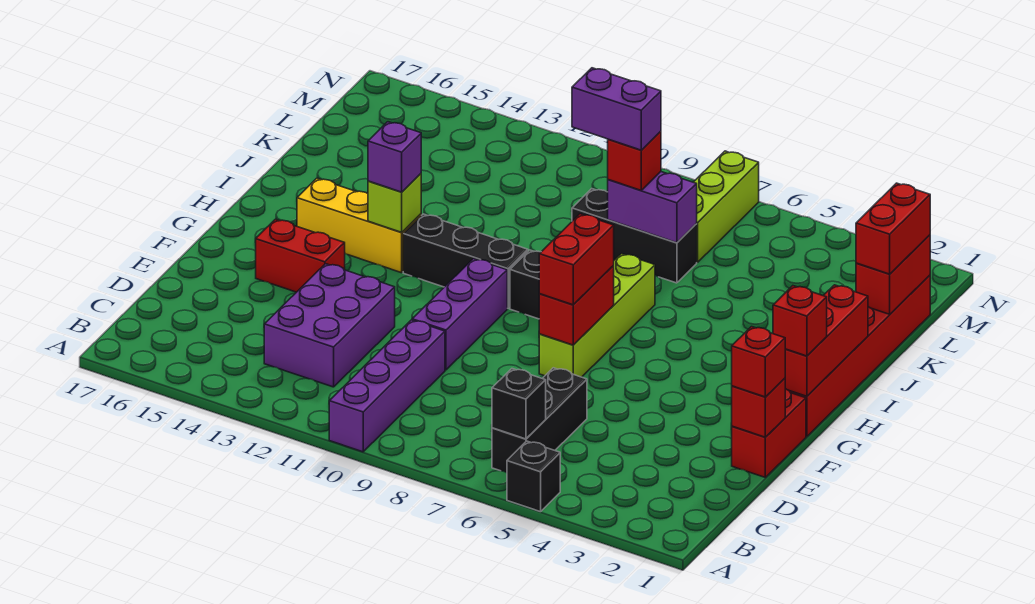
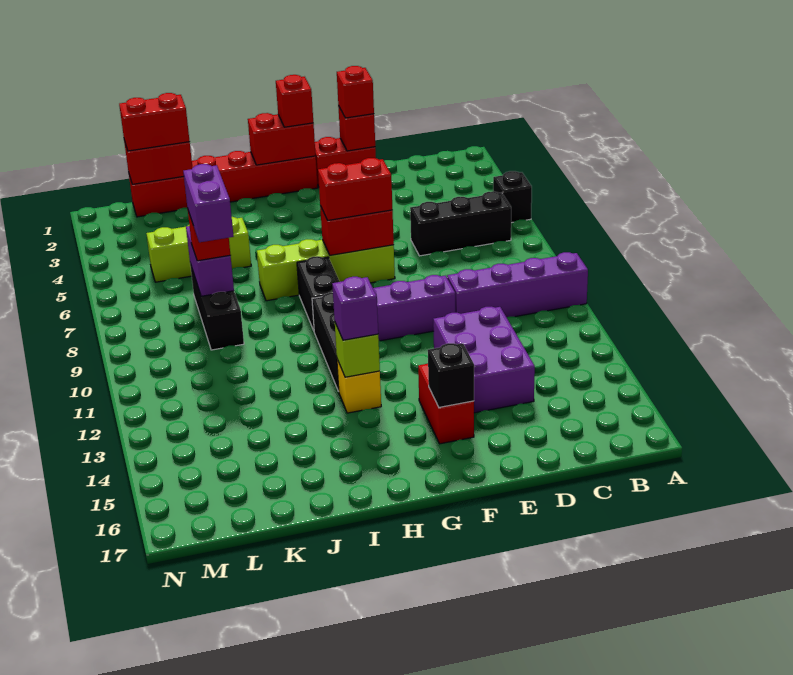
black brick B6 level 2 -> black brick F15 level 2
purple brick C12:E13 level 1 -> purple brick D12:E14 level 1
red brick G1:I1 level 2 -> red brick G1:H1 level 2
yellow brick H13:H15 level 1 -> yellow brick H13 level 1
lime brick L7:N7 level 1 -> lime brick J5:L5 level 1

